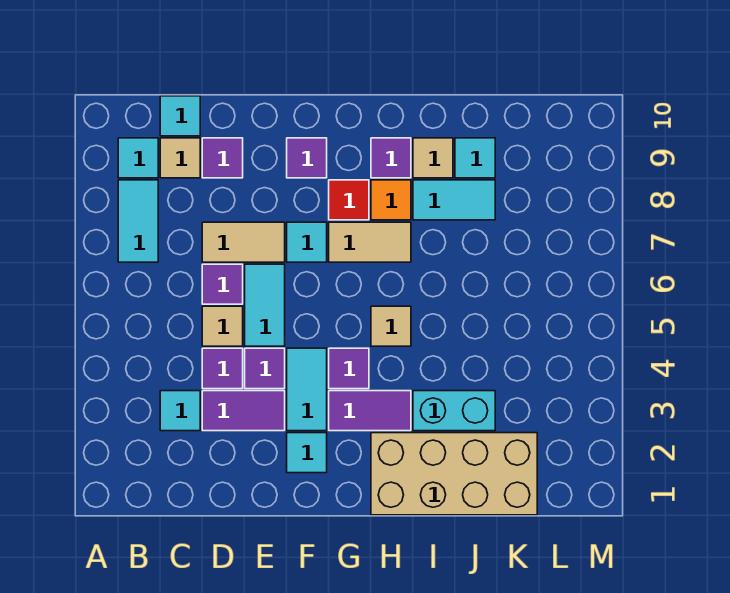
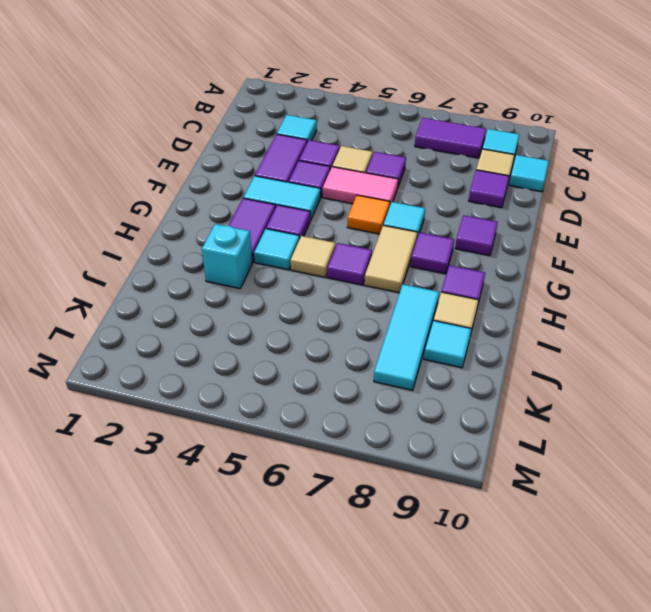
cyan tile B7:B8 level 1 -> purple tile B7:B8 level 1
tan tile D7:E7 level 1 -> none
cyan tile E5:E6 level 1 -> pink tile E5:E6 level 1
cyan tile F2 level 1 -> cyan tile H4 level 1
red tile G8 level 1 -> purple tile G8 level 1
tan brick H1:K2 level 1 -> none
none -> purple tile H6 level 1
orange tile H8 level 1 -> orange tile F6 level 1
cyan brick I3:J3 level 1 -> cyan brick I3 level 1
cyan tile I8:J8 level 1 -> cyan tile I8:K8 level 1

